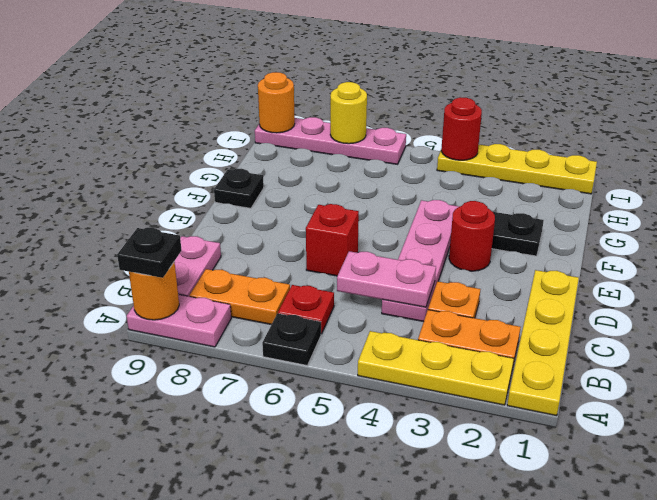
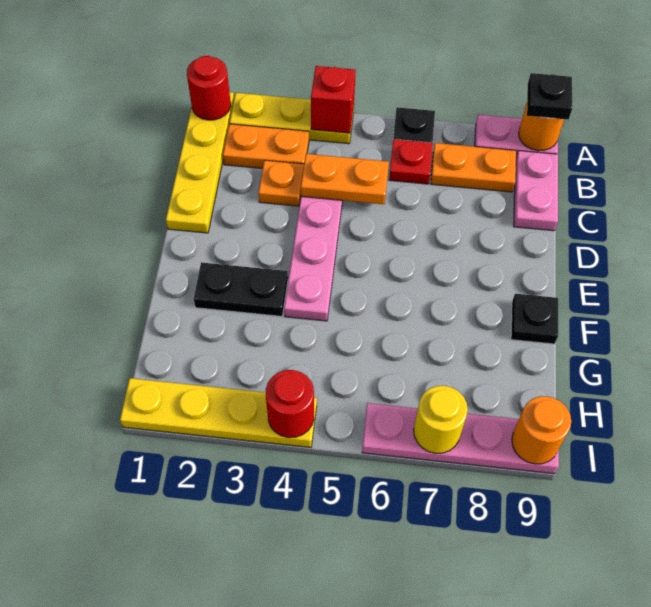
pink plate C4:C5 level 2 -> orange plate C4:C5 level 2
red brick D6 level 1 -> red brick A4 level 2
red round brick E3 level 1 -> red round brick A1 level 2

